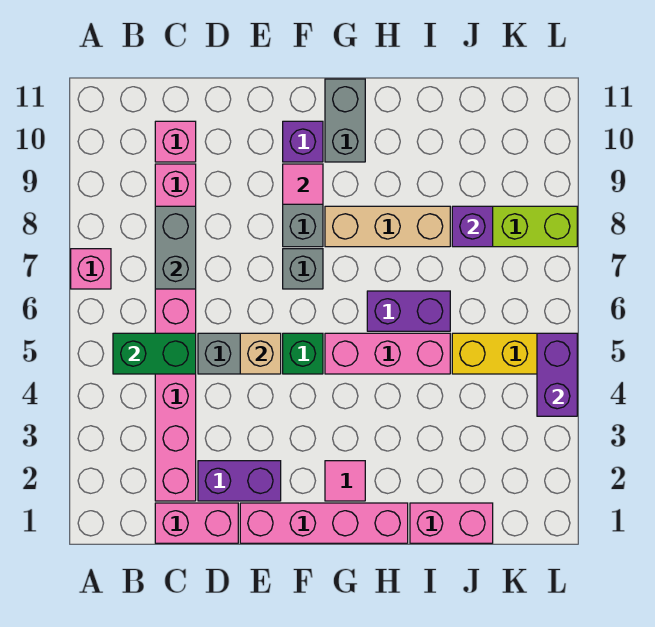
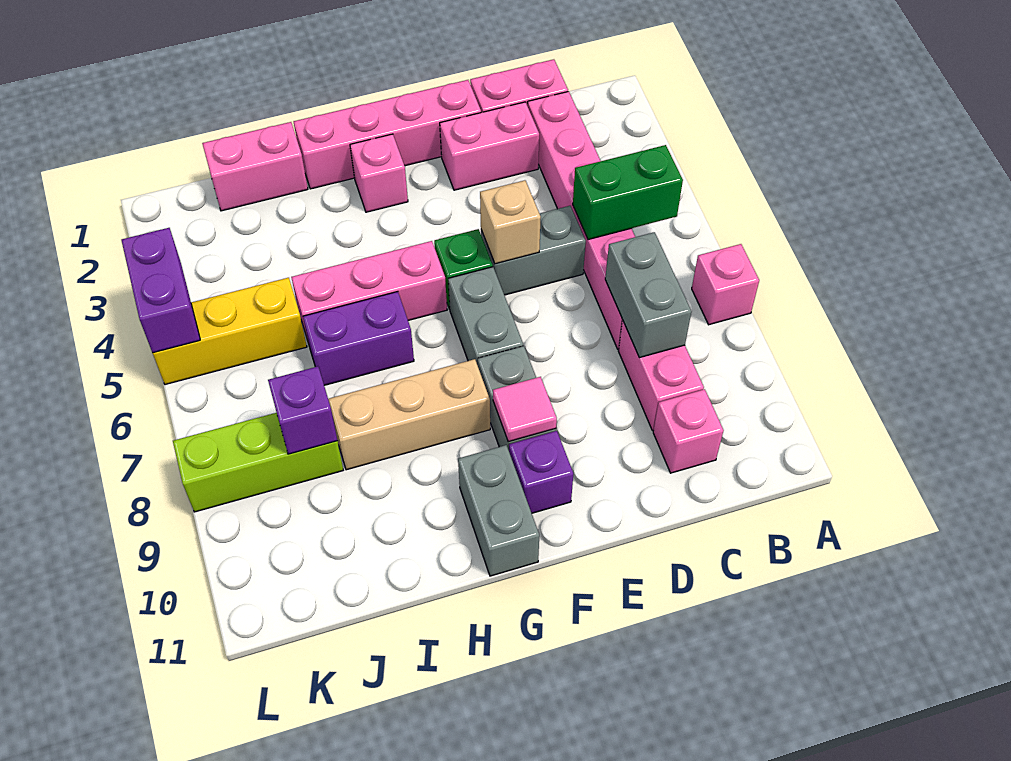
purple brick D2:E2 level 1 -> pink brick D2:E2 level 1
grey brick F7 level 1 -> grey brick F6:F7 level 1
pink tile G2 level 1 -> pink brick G2 level 1

